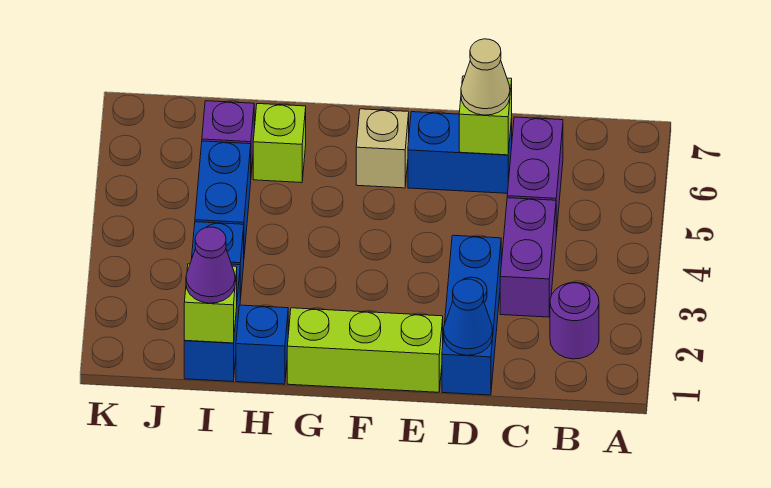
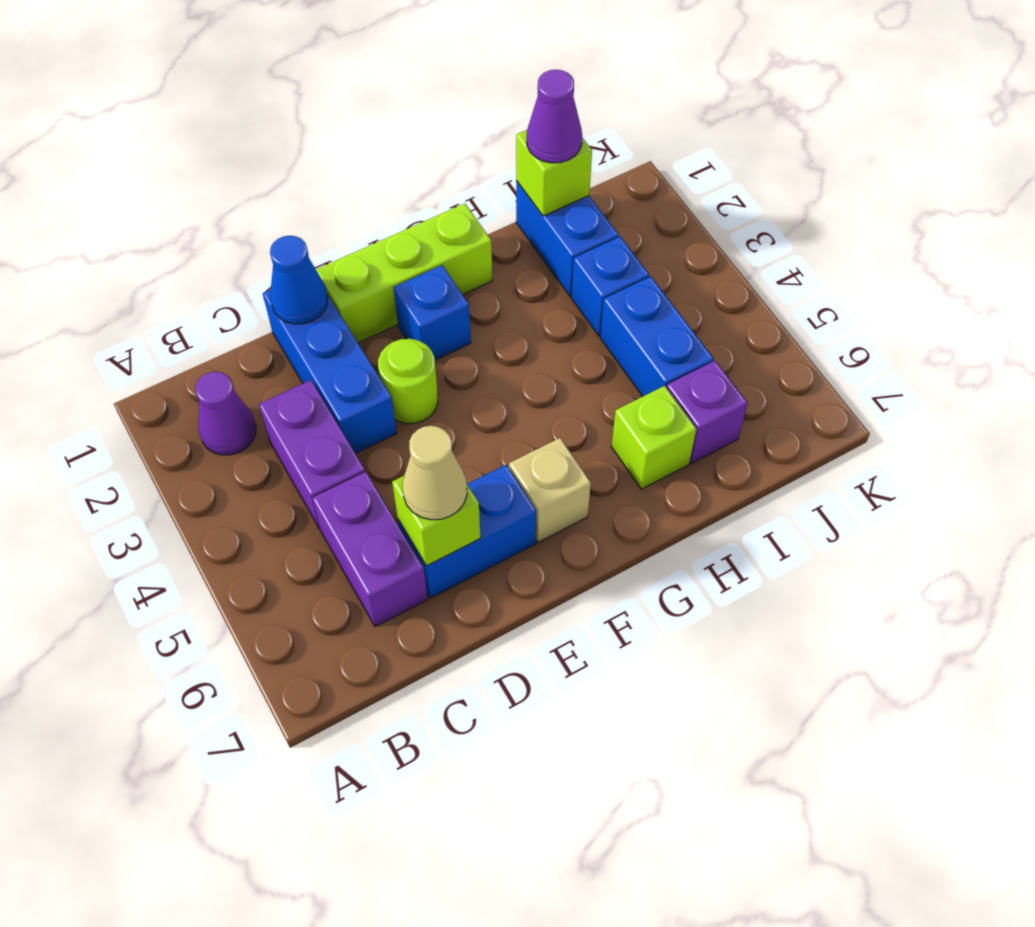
purple round brick B2 level 1 -> purple cone B2 level 1
none -> lime round brick E3 level 1
blue brick H1 level 1 -> blue brick F2 level 1

